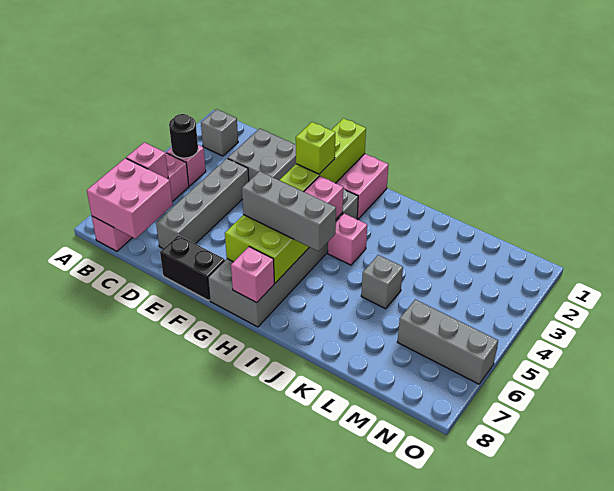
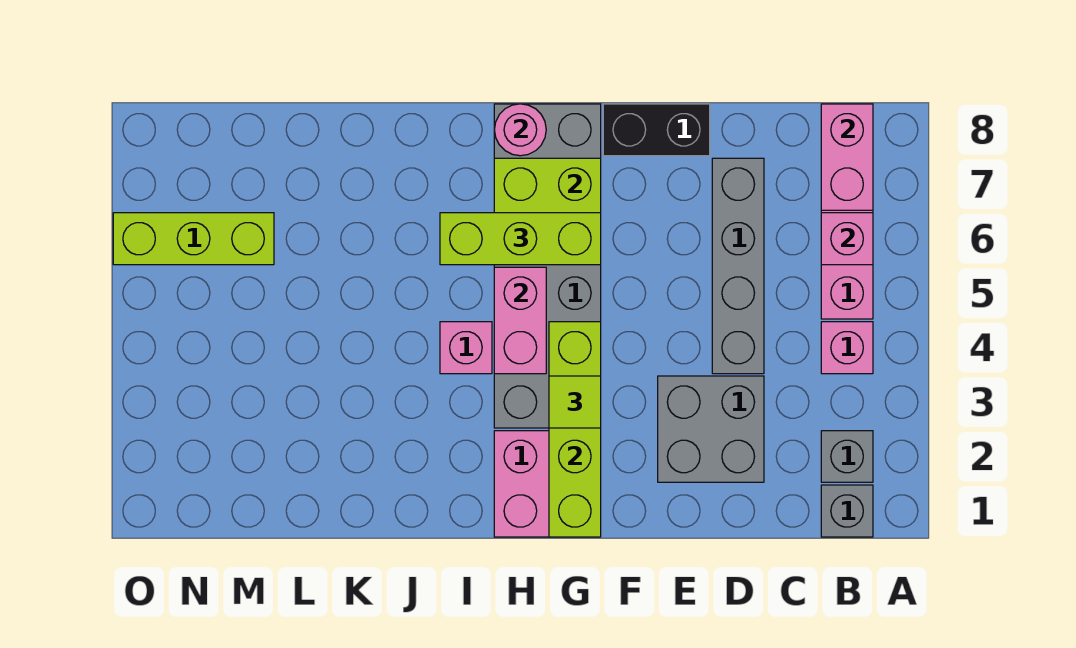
black round brick B4 level 2 -> none
pink brick B7:C8 level 2 -> pink brick B7:B8 level 2
lime brick G3 level 3 -> lime tile G3 level 3
grey brick G6:I6 level 3 -> lime brick G6:I6 level 3
pink brick H8 level 2 -> pink round brick H8 level 2
grey brick K5 level 1 -> grey brick B1 level 1
grey brick M6:O6 level 1 -> lime brick M6:O6 level 1

